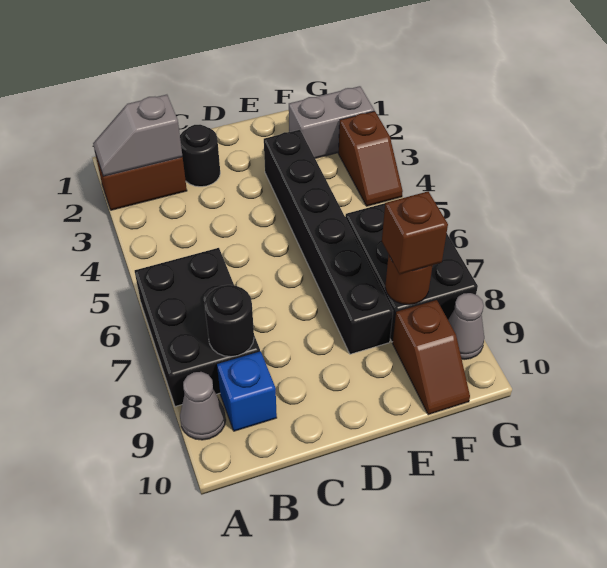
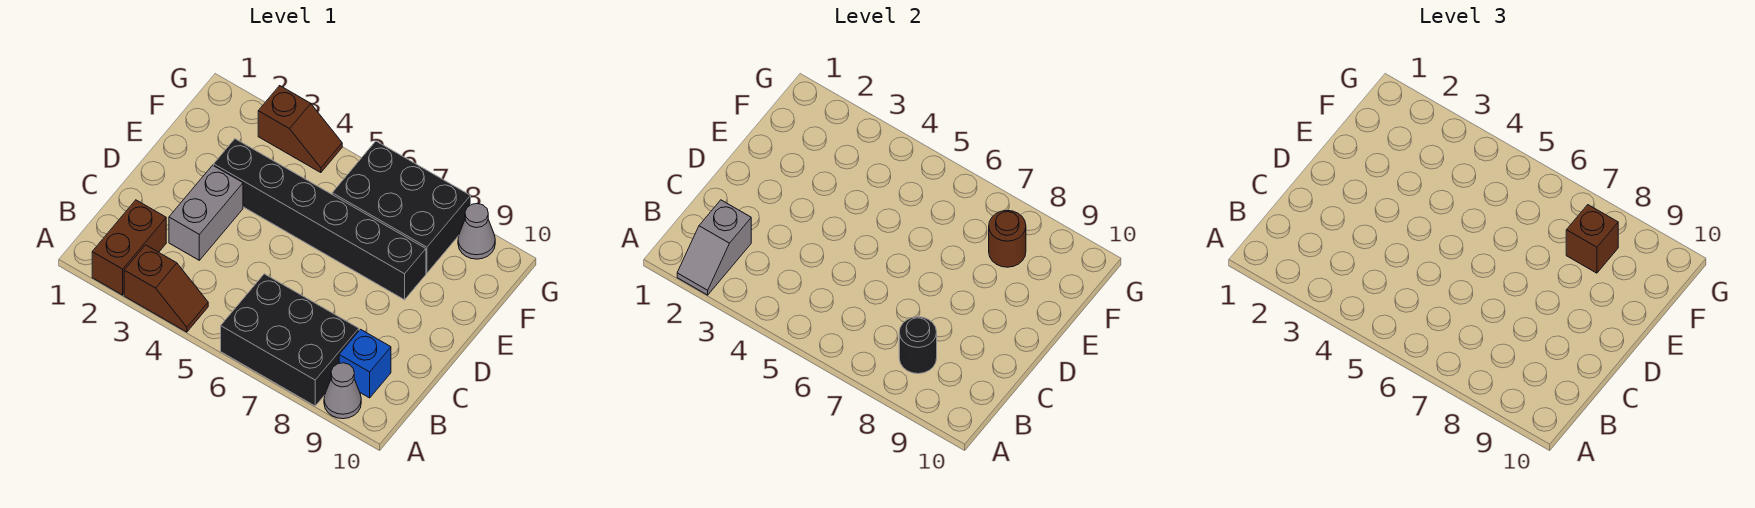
black round brick C2 level 1 -> none
grey brick F2:G2 level 1 -> grey brick C3:D3 level 1
brown slope F9:F10 level 1 top 9 -> brown slope A3:A4 level 1 top 3

